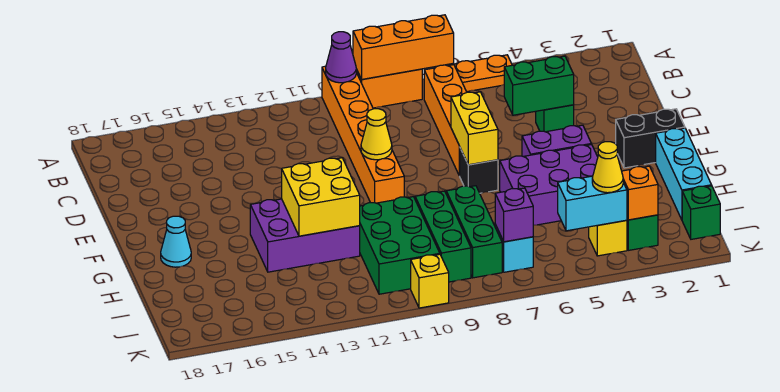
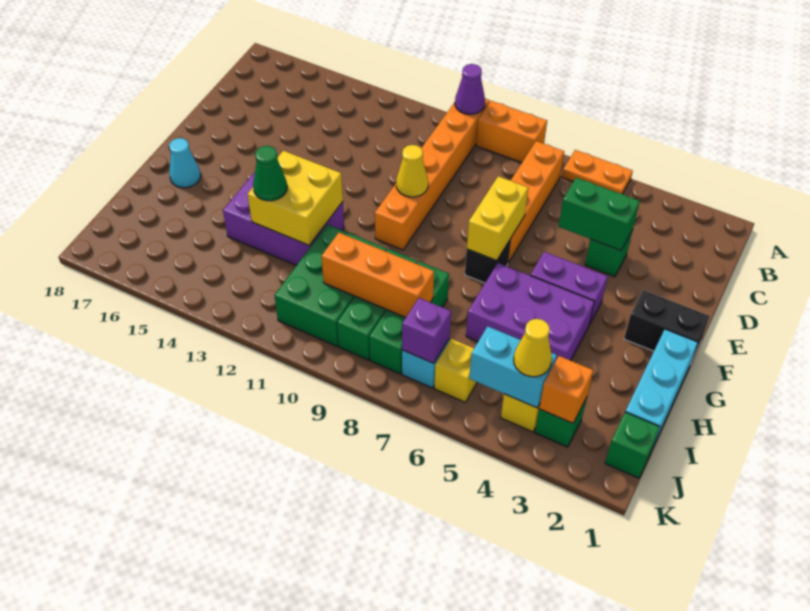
orange brick A7:A9 level 2 -> orange brick I8:I10 level 2
none -> green cone H13 level 3
yellow brick K10 level 1 -> yellow brick J6 level 1

